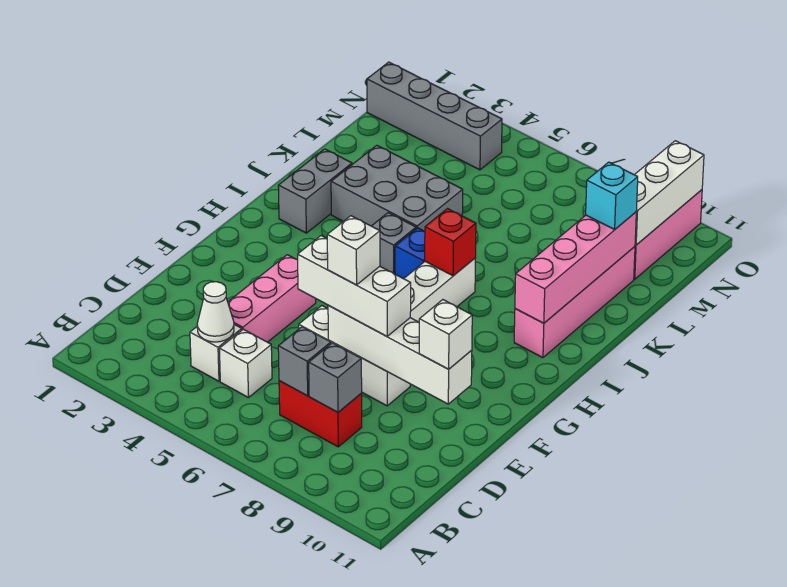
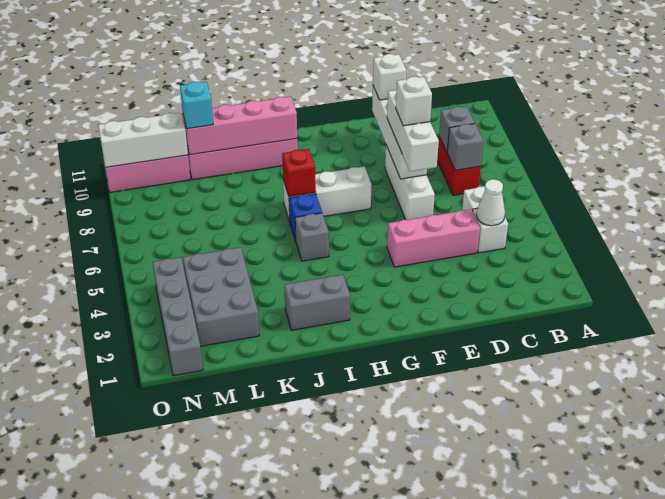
grey brick J3:K5 level 1 -> grey brick L2:M4 level 1

